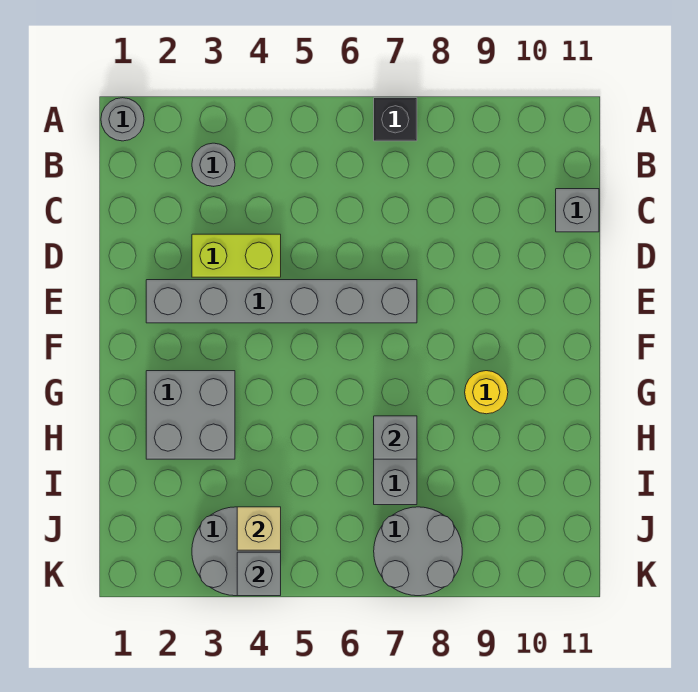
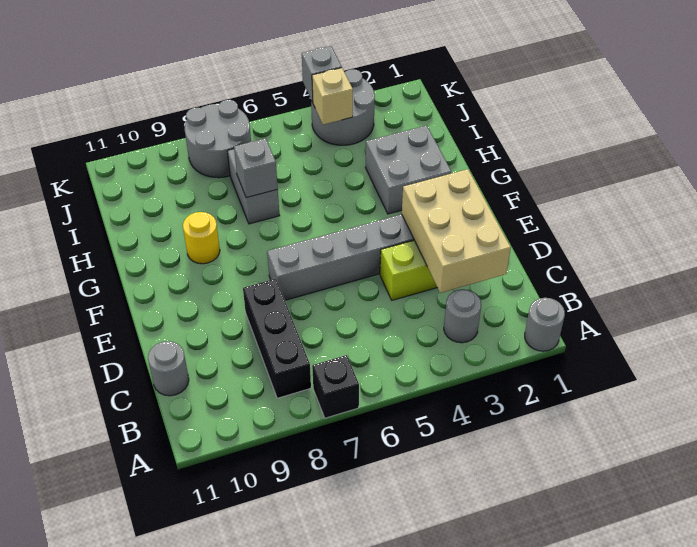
none -> black brick B8:D8 level 1
none -> tan brick C2:E3 level 2
grey brick C11 level 1 -> grey round brick C11 level 1

